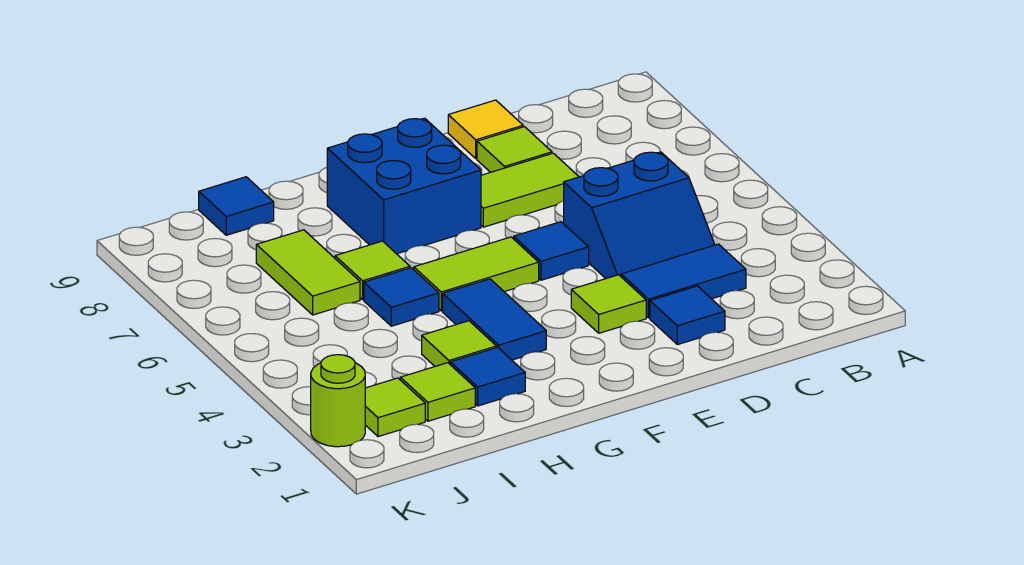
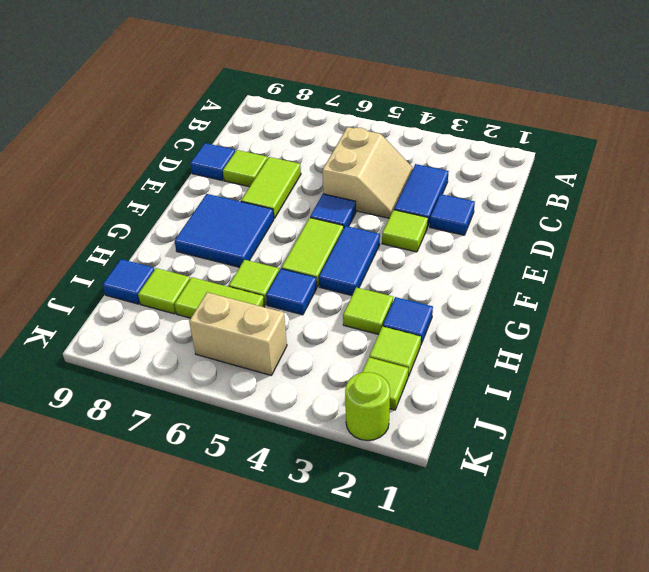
blue slope C4:D5 level 1 top 5 -> tan slope C4:D5 level 1 top 5
yellow tile D9 level 1 -> blue tile D9 level 1
blue brick F7:G8 level 1 -> blue tile F7:G8 level 1
blue tile G3:G4 level 1 -> blue tile F4:G4 level 1
none -> lime tile I8 level 1
none -> tan brick J5:J6 level 1

